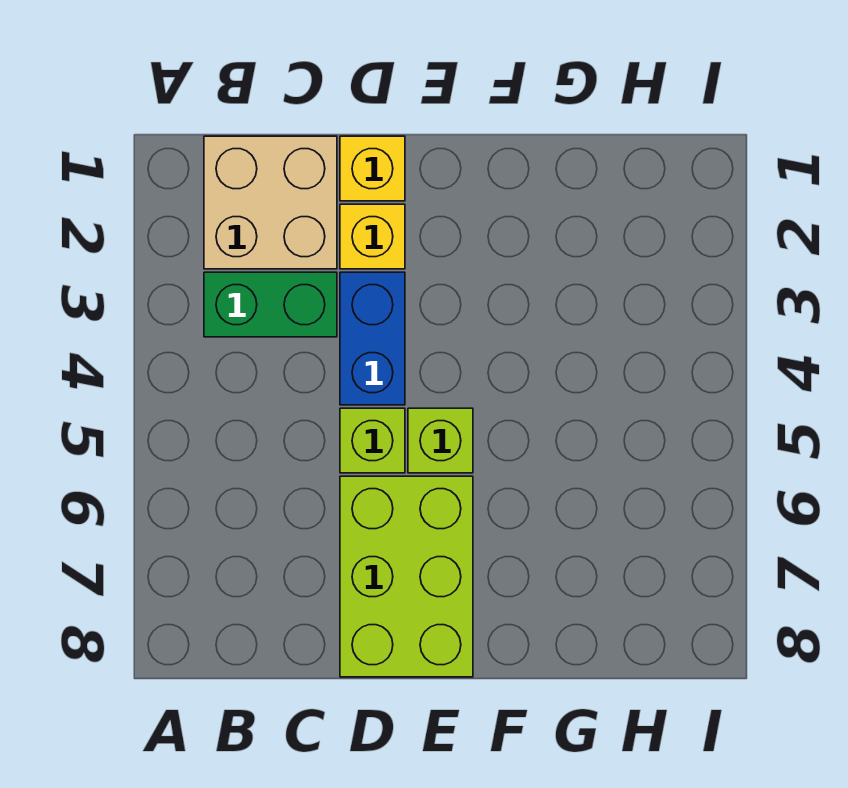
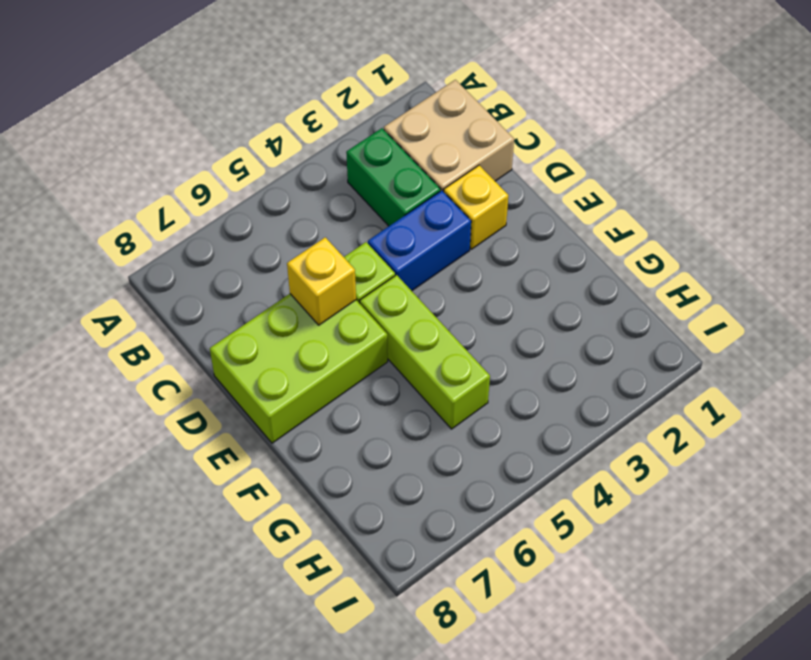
yellow brick D1 level 1 -> yellow brick D6 level 2
lime brick E5 level 1 -> lime brick E5:G5 level 1

